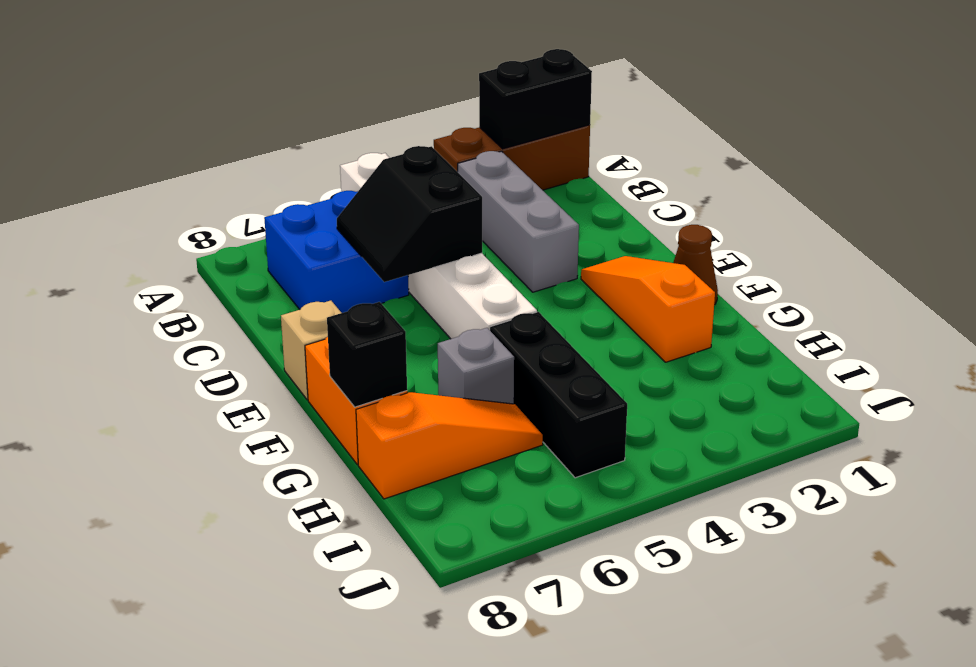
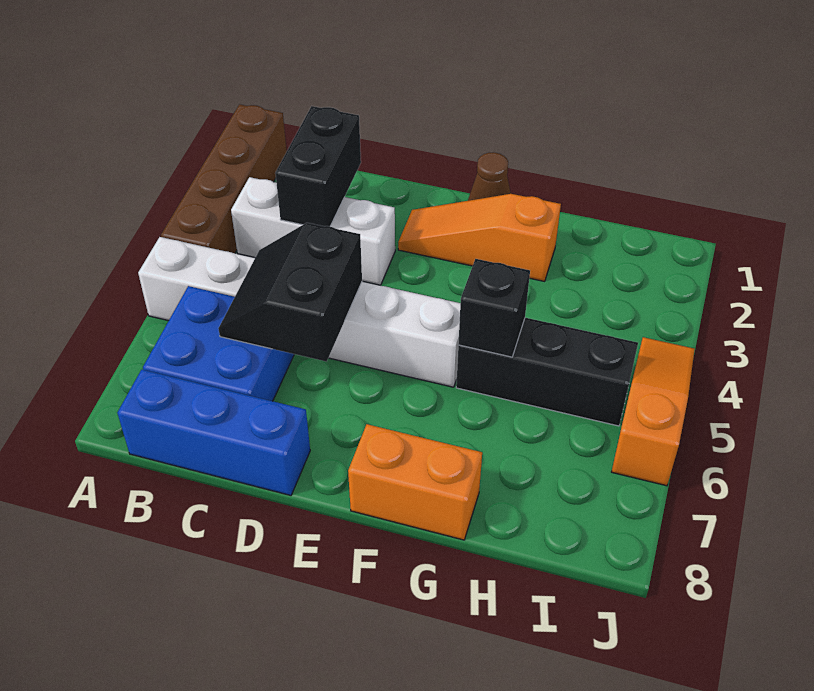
brown brick A1:A3 level 1 -> brown brick A1:A4 level 1
black brick A1:A2 level 2 -> black brick C2:C3 level 2
grey brick B3:D3 level 1 -> white brick B3:D3 level 1
none -> blue brick B8:D8 level 1
black slope C5:D6 level 2 top 5 -> black slope C5:D6 level 2 top D
tan brick E8 level 1 -> none
grey brick G6 level 1 -> none
black brick G8 level 2 -> black brick G5 level 2
orange slope H6:H8 level 1 top 8 -> orange slope J4:J6 level 1 top 6

